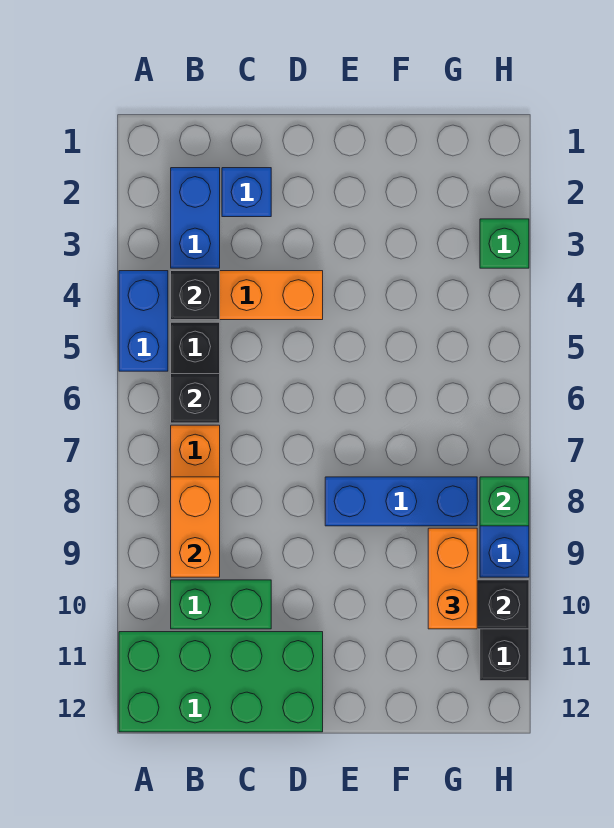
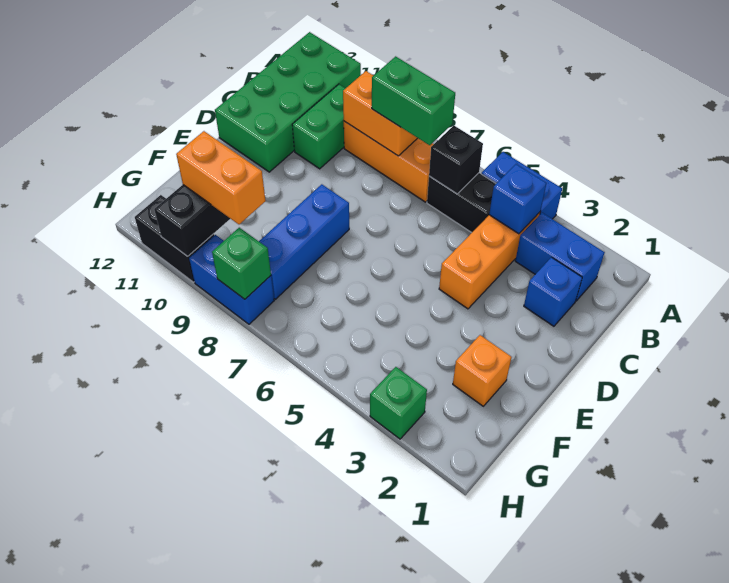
black brick B4 level 2 -> blue brick B4 level 2
none -> green brick B7:B8 level 3
none -> orange brick F2 level 1

